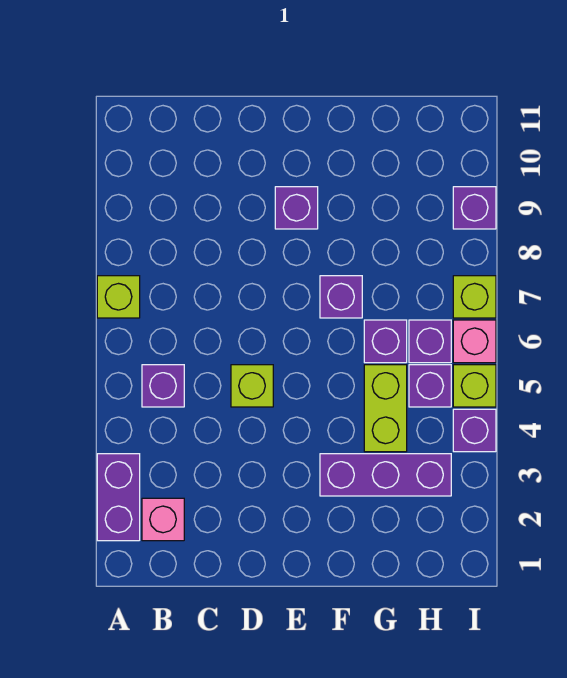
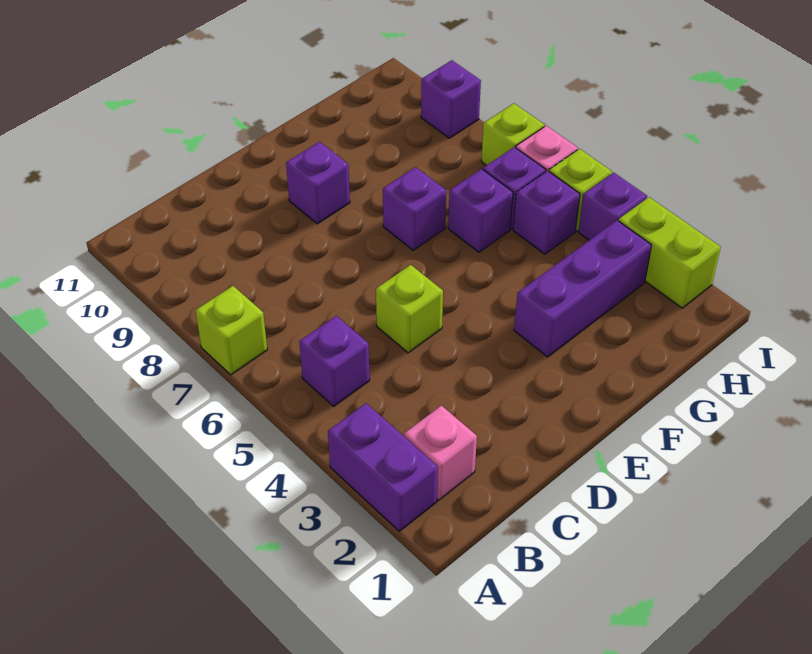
lime brick G4:G5 level 1 -> lime brick I2:I3 level 1

